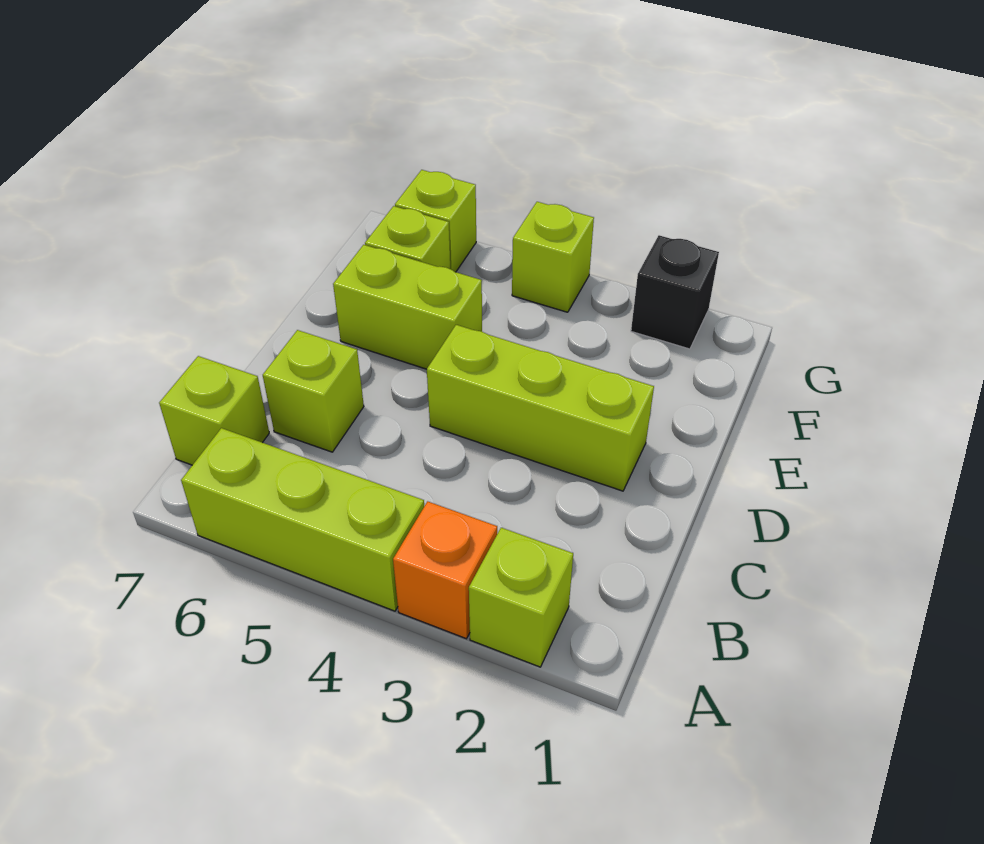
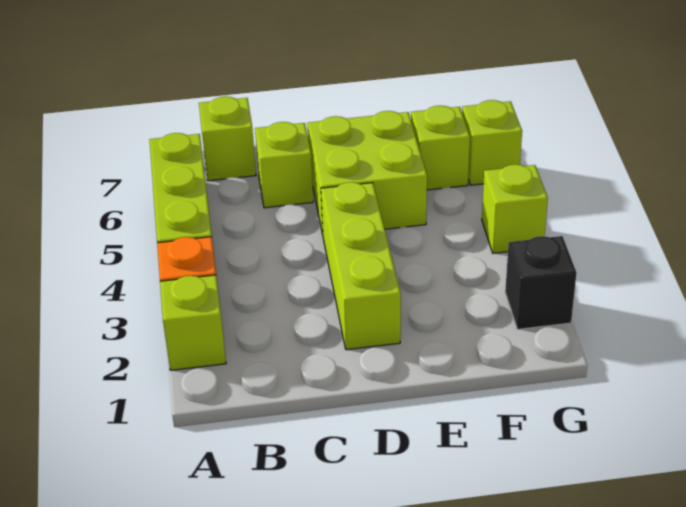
lime brick E5:E6 level 1 -> lime brick D5:E6 level 1

